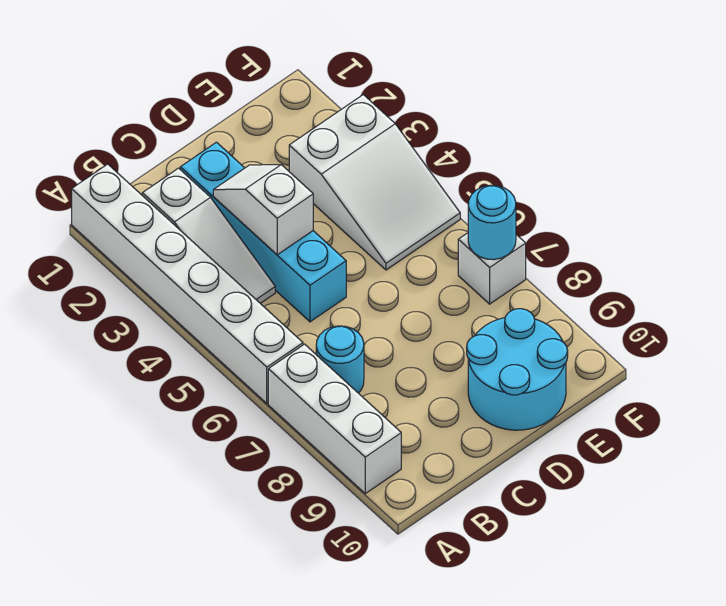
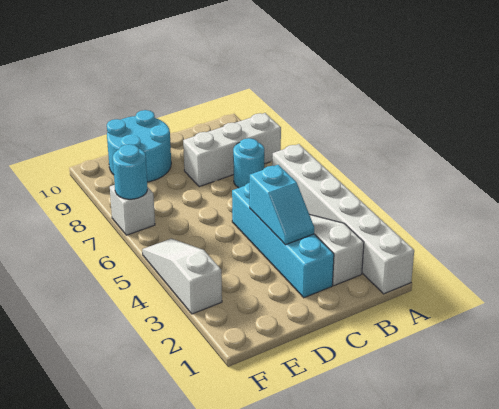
white brick A7:A9 level 1 -> white brick A8:C8 level 1
white slope C3:C4 level 2 top 4 -> cyan slope C3:C4 level 2 top 4
white slope E3:F5 level 1 top 3 -> white slope F3:F5 level 1 top 3

